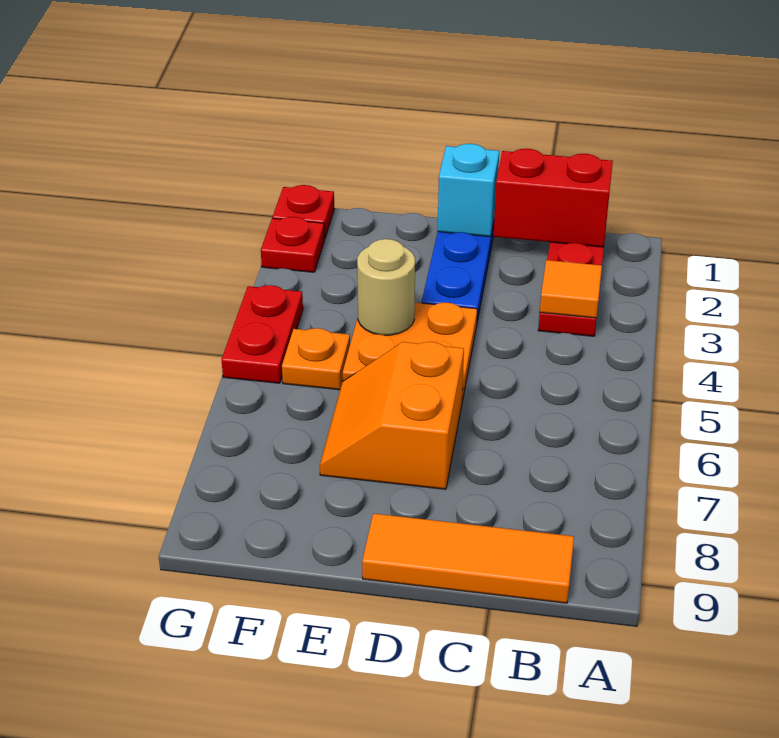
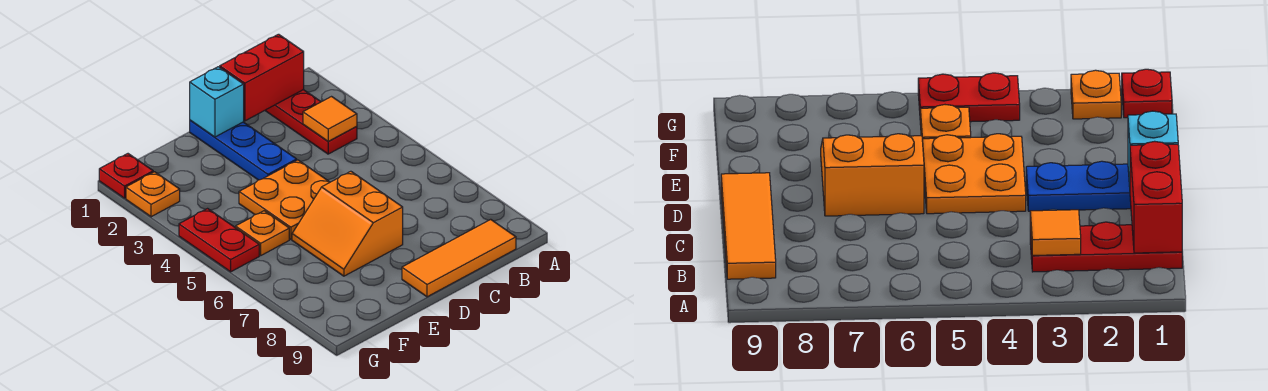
tan round brick E4 level 2 -> none
red plate G2 level 1 -> orange plate G2 level 1

